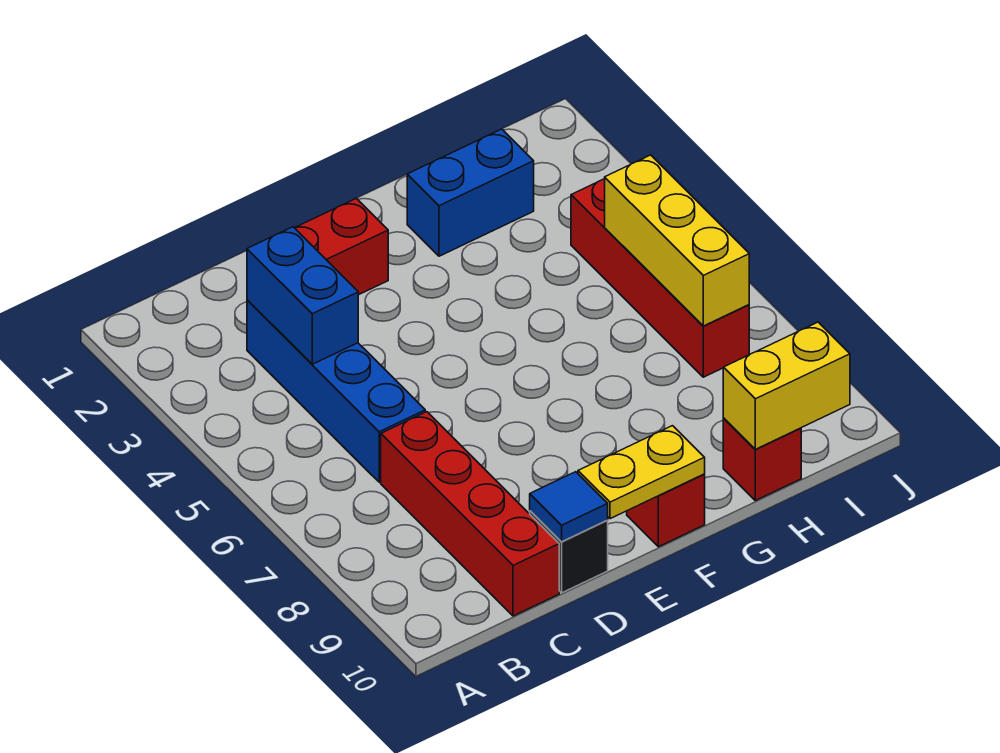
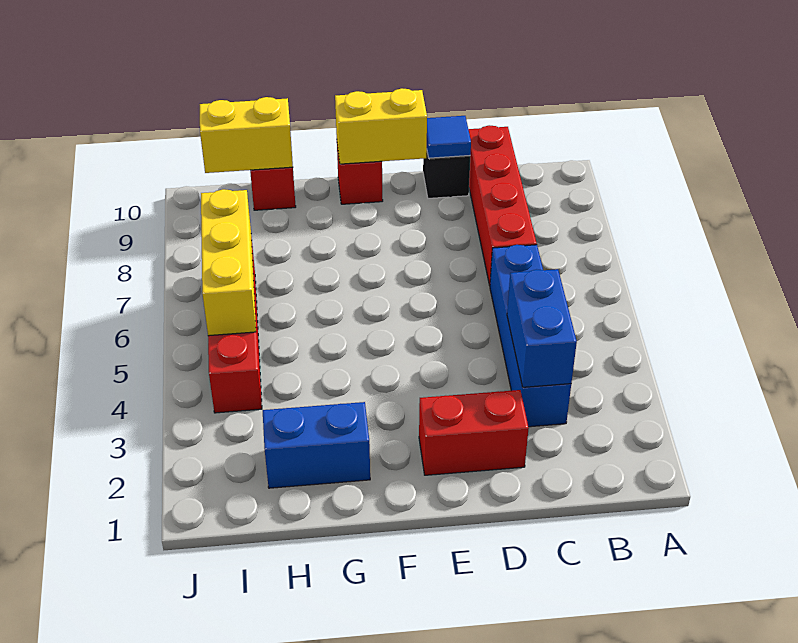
yellow plate E10:F10 level 2 -> yellow brick E10:F10 level 2

